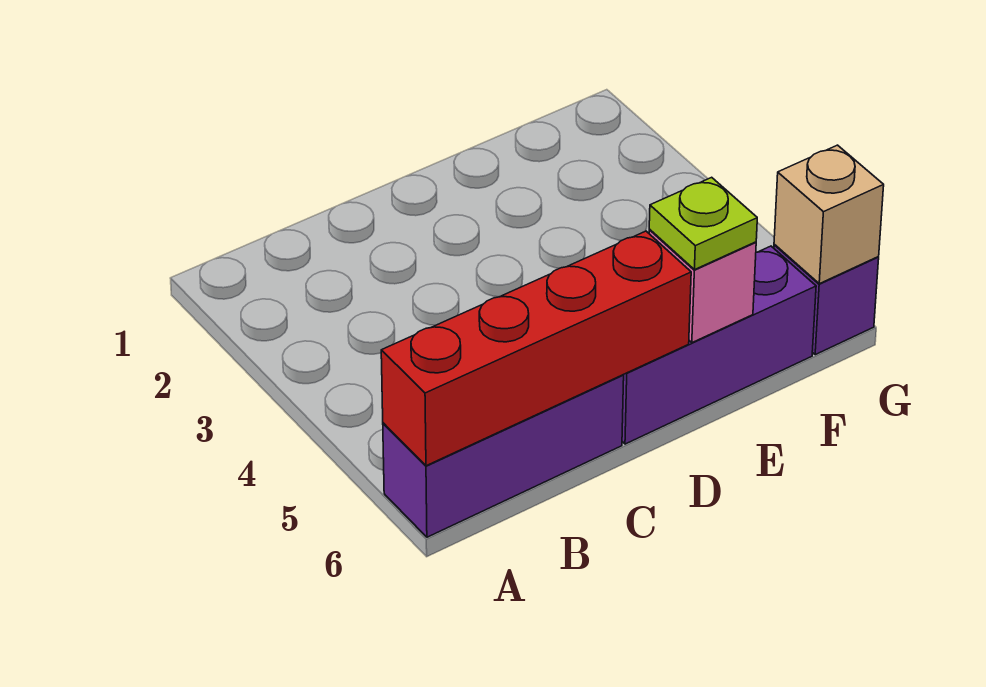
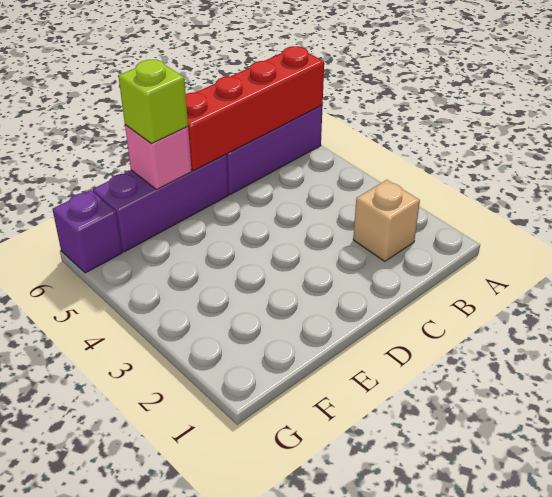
lime plate E6 level 3 -> lime brick E6 level 3
tan brick G6 level 2 -> tan brick B2 level 1

